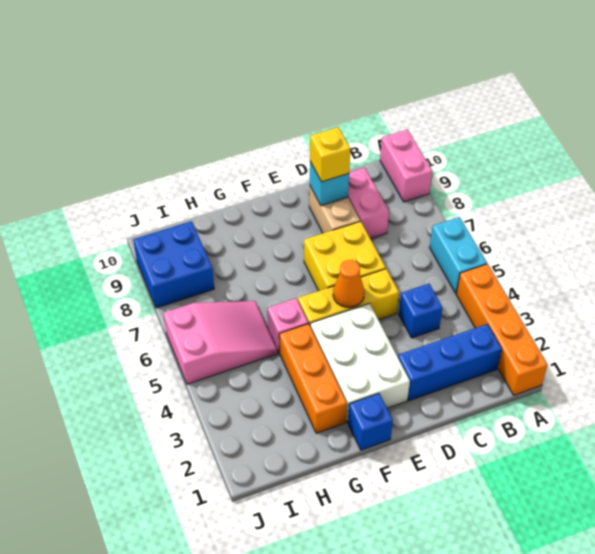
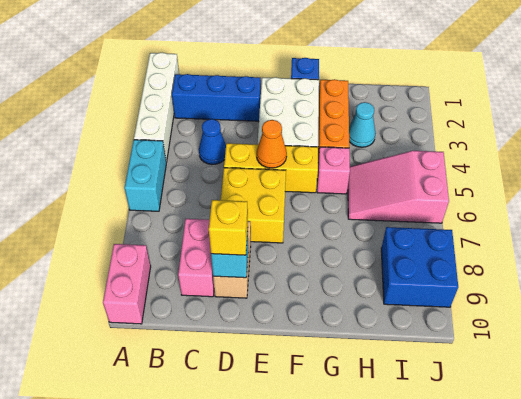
orange brick A1:A4 level 1 -> white brick A1:A4 level 1
blue brick C4 level 1 -> blue cone C4 level 1
none -> cyan cone H3 level 1

